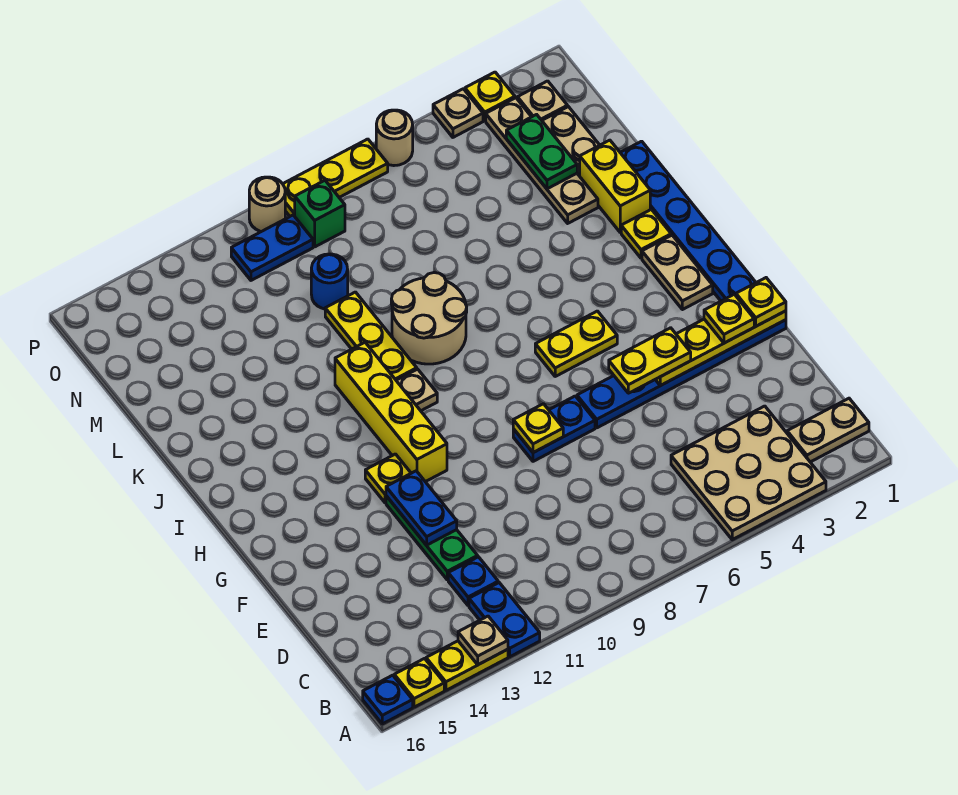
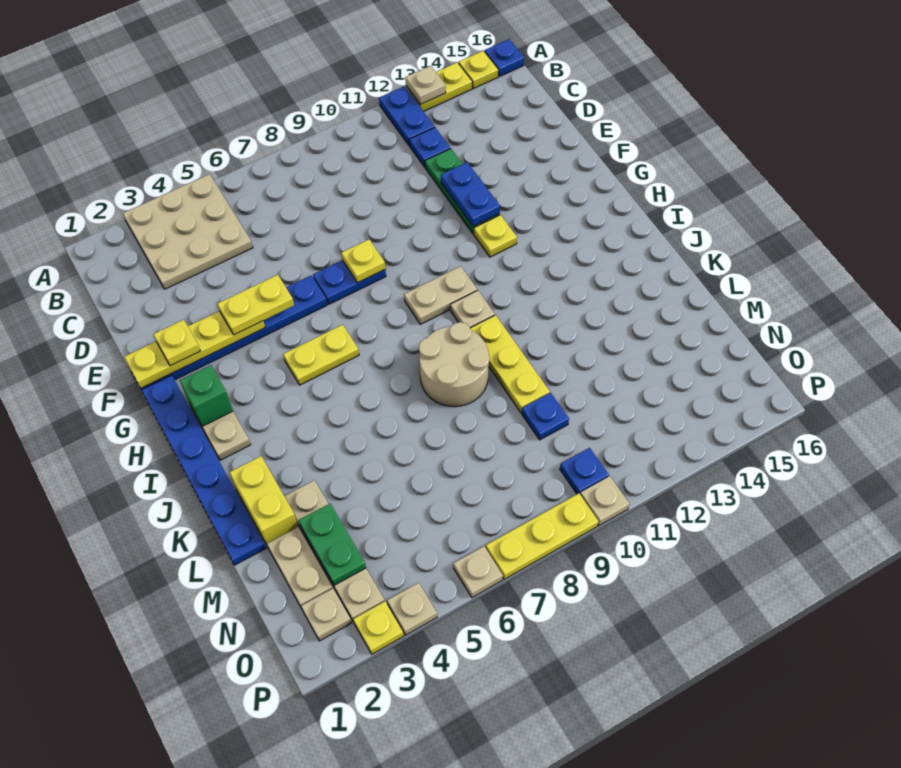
tan plate B1:B2 level 1 -> tan plate H9:H10 level 1
yellow plate F1 level 3 -> none
yellow brick G11:J11 level 1 -> none
yellow plate J2 level 1 -> none
blue round brick M10 level 1 -> blue plate M10 level 1
green brick O9 level 1 -> green brick H2 level 2
blue plate O10:O11 level 1 -> blue plate O10 level 1
tan round brick P6 level 1 -> tan plate P6 level 1
tan round brick P10 level 1 -> tan plate P10 level 1

